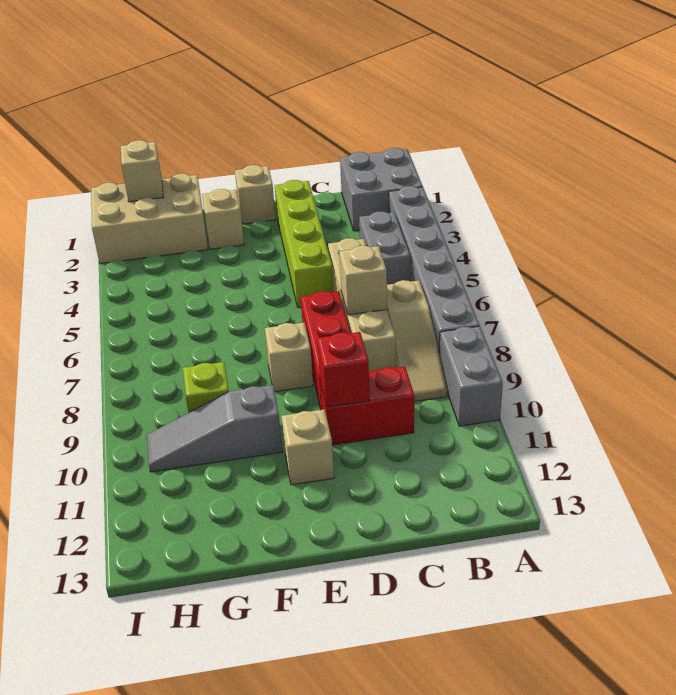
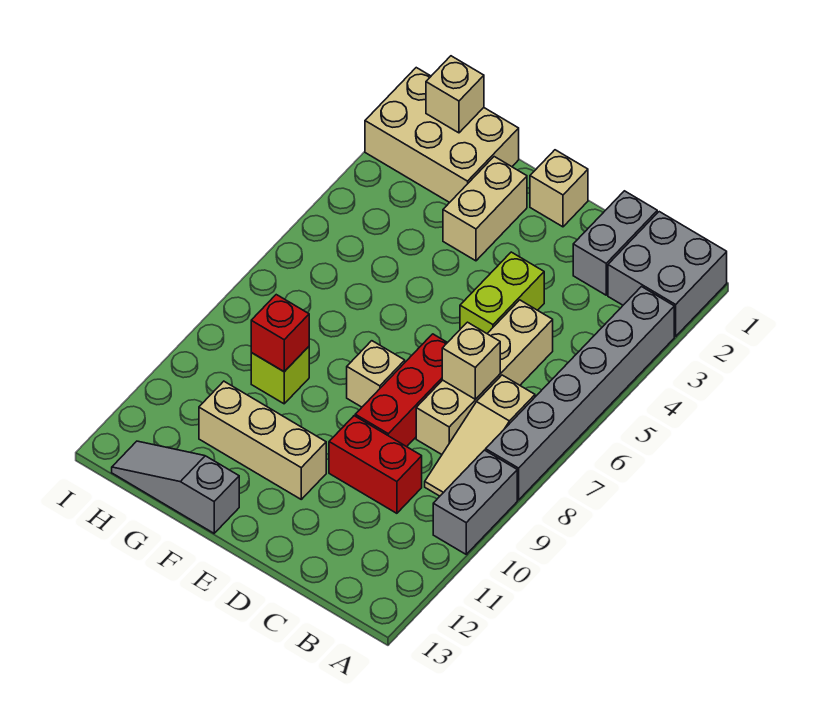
grey brick B4:B5 level 1 -> grey brick C1:C2 level 1
lime brick D2:D5 level 1 -> lime brick D4:D5 level 1
red brick D10 level 2 -> red brick G9 level 2
tan brick E11 level 1 -> tan brick E11:G11 level 1
tan brick F2 level 1 -> tan brick F2:F3 level 1
grey slope F10:H10 level 1 top F -> grey slope F13:H13 level 1 top F

